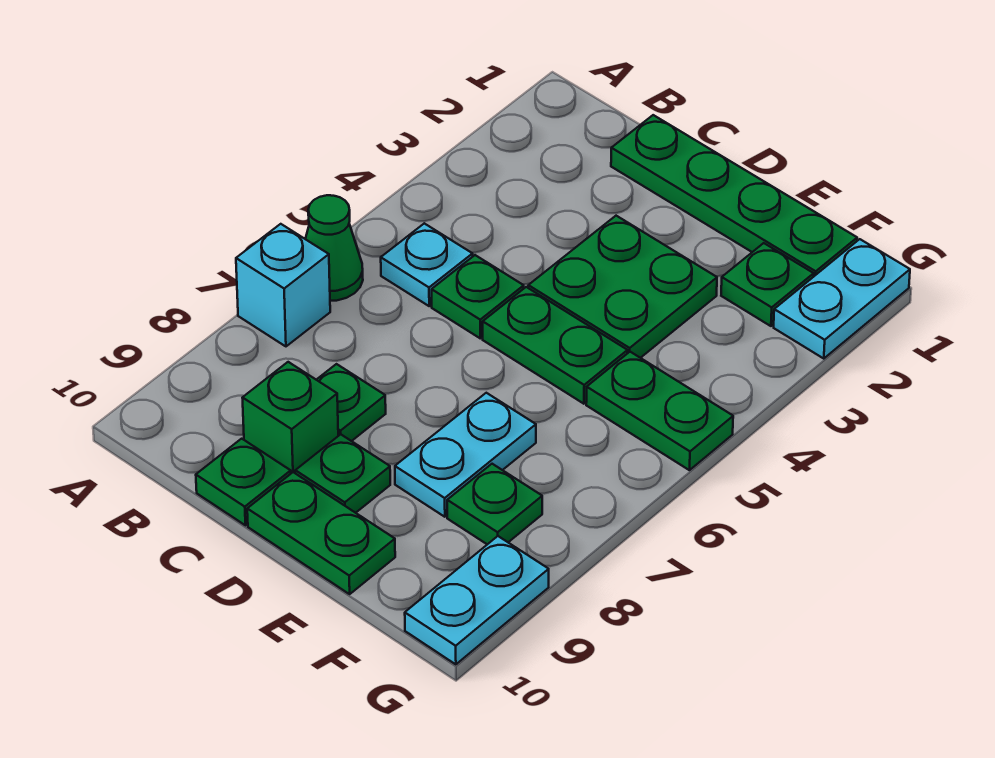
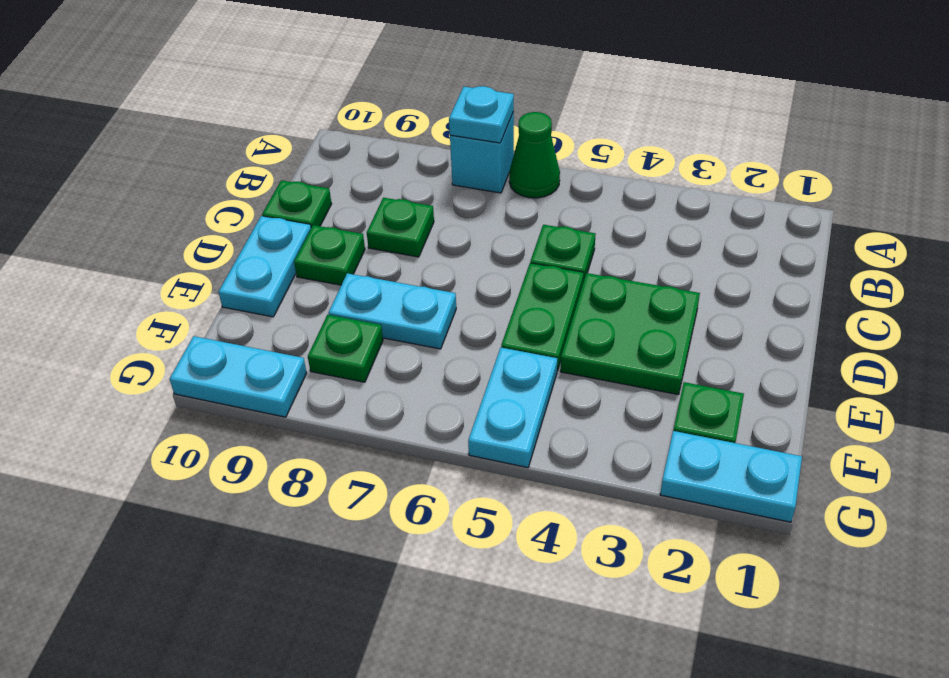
cyan plate B5 level 1 -> cyan plate A7 level 2
green plate C1:F1 level 1 -> none
green brick C9 level 1 -> none
green plate D10:E10 level 1 -> cyan plate D10:E10 level 1
green plate F5:G5 level 1 -> cyan plate F5:G5 level 1

